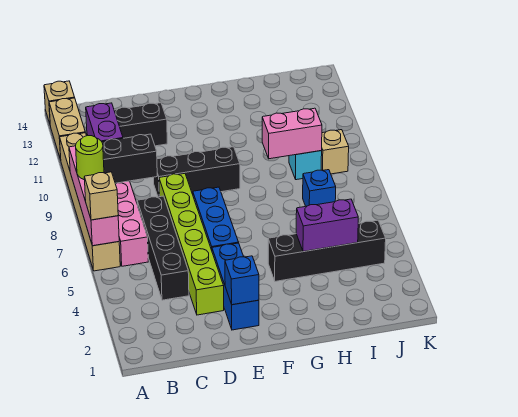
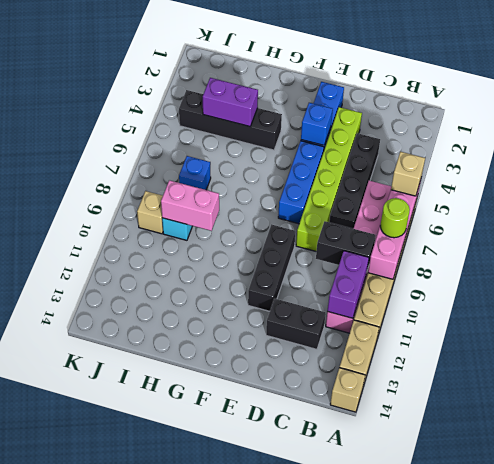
black brick D9:F9 level 1 -> black brick E9:E11 level 1
blue brick E2 level 2 -> blue brick E4 level 2

